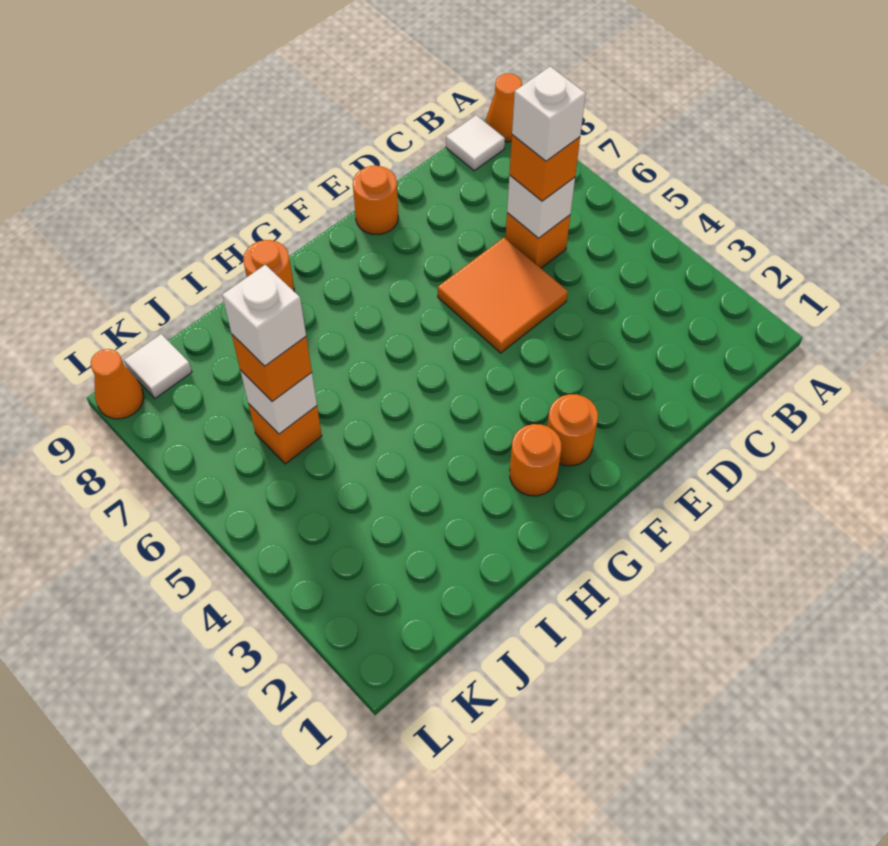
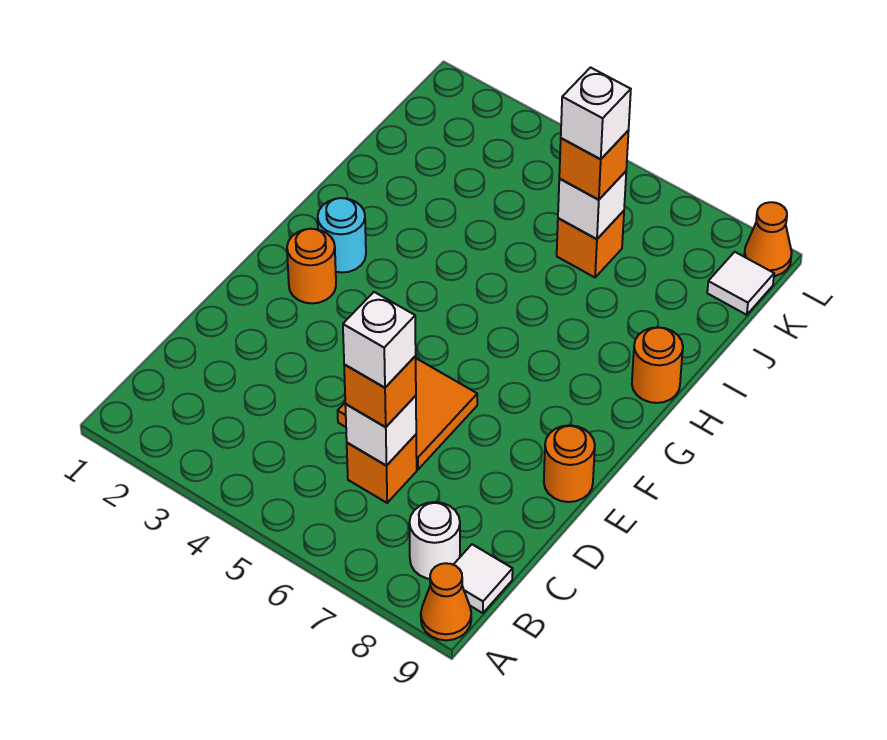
none -> white round brick B8 level 1
orange round brick G2 level 1 -> cyan round brick G2 level 1

